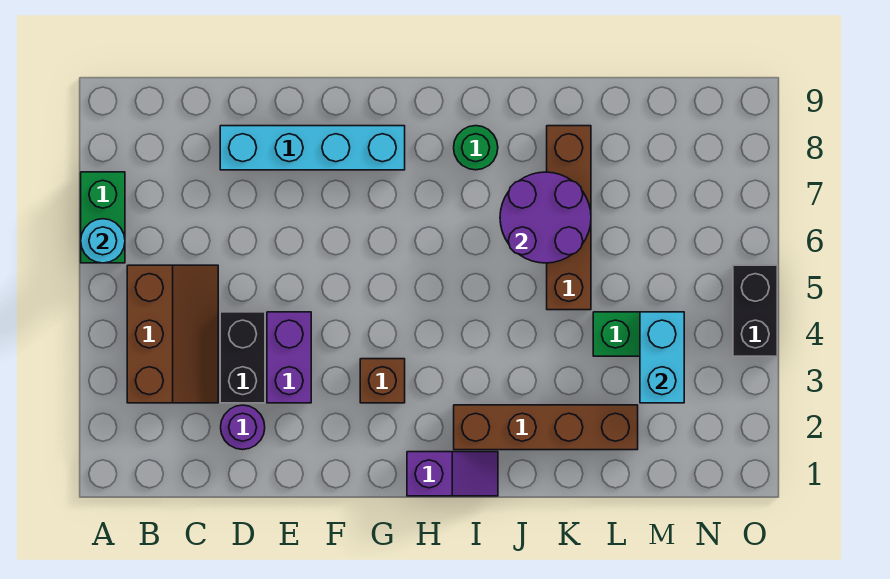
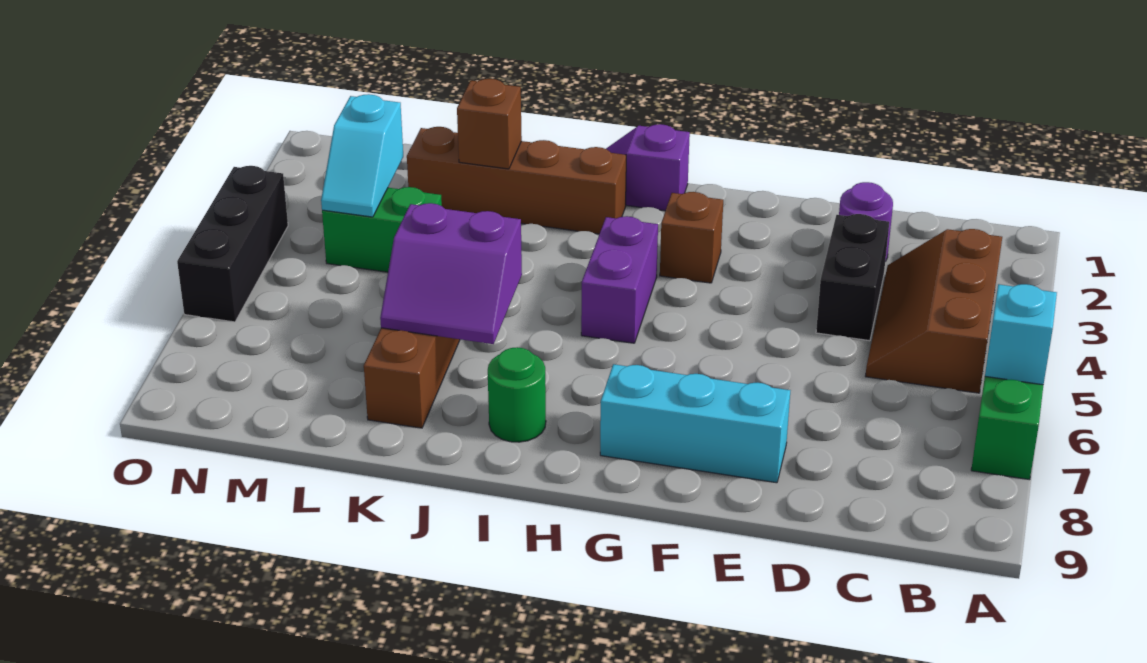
cyan round brick A6 level 2 -> cyan brick A6 level 2
cyan brick D8:G8 level 1 -> cyan brick E8:G8 level 1
purple brick E3:E4 level 1 -> purple brick H4:H5 level 1
purple round brick J6:K7 level 2 -> purple slope J6:K7 level 2 top 6
none -> brown brick K2 level 2
cyan brick M3:M4 level 2 -> cyan slope M3:M4 level 2 top 3
black brick O4:O5 level 1 -> black brick O4:O6 level 1

